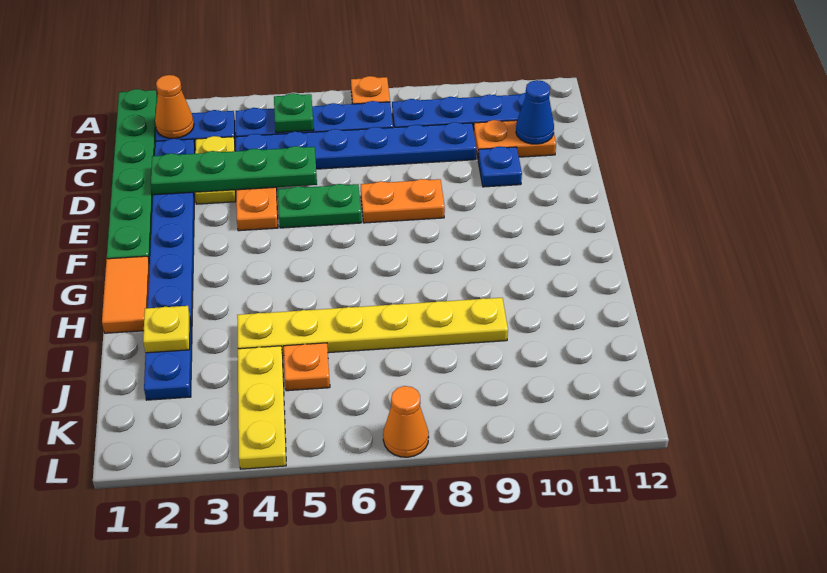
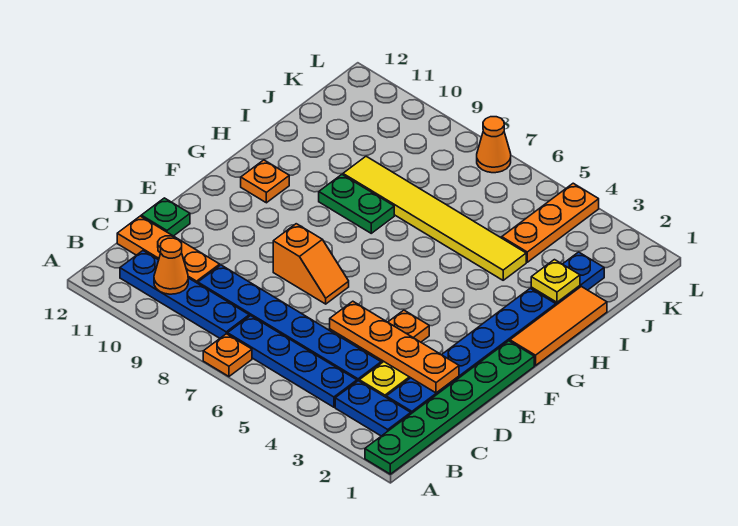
orange cone B2 level 2 -> orange cone B10 level 2
green plate B5 level 2 -> green plate D12 level 1
orange plate C10:C11 level 1 -> orange plate C10:C12 level 1
blue cone C11 level 2 -> none
green plate D2:D5 level 2 -> orange plate D2:D5 level 2
blue plate D10 level 1 -> none
green plate E5:E6 level 1 -> green plate H8:H9 level 1
orange plate E7:E8 level 1 -> orange slope E7:E8 level 1 top 8
orange tile G1:H1 level 1 -> orange tile G1:I1 level 1
yellow plate I4:I9 level 1 -> yellow tile I4:I9 level 1
yellow plate J4:L4 level 1 -> orange plate J4:L4 level 1
orange plate J5 level 1 -> orange plate G11 level 1

